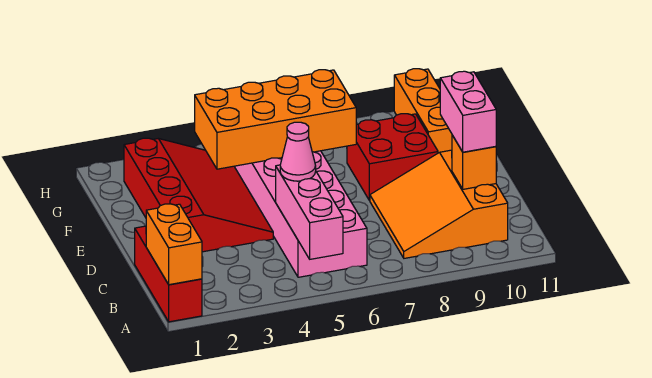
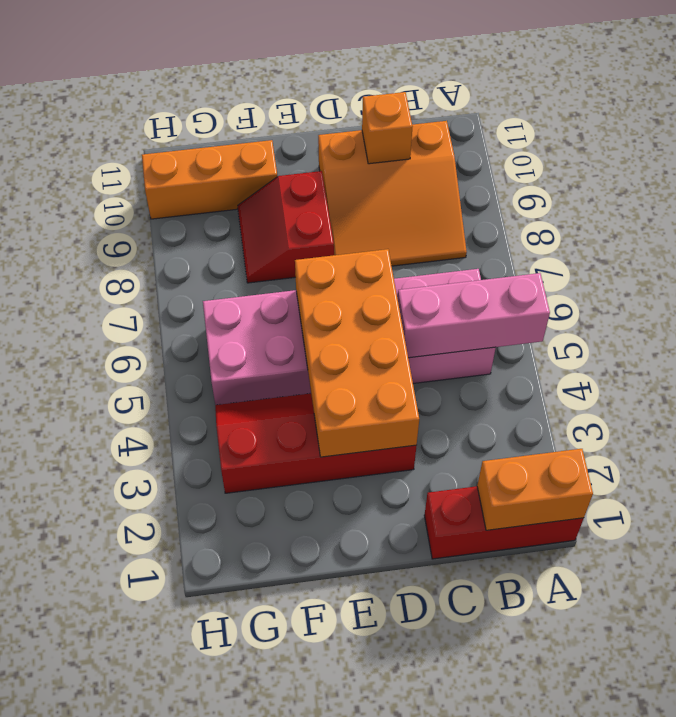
pink cone C5 level 3 -> none
pink brick C10:D10 level 3 -> none
red slope D2:G4 level 1 top 2 -> red slope D3:G4 level 1 top 3
red brick E8:F9 level 1 -> red slope E8:F9 level 1 top E
orange brick F4:G7 level 2 -> orange brick D3:E6 level 2

